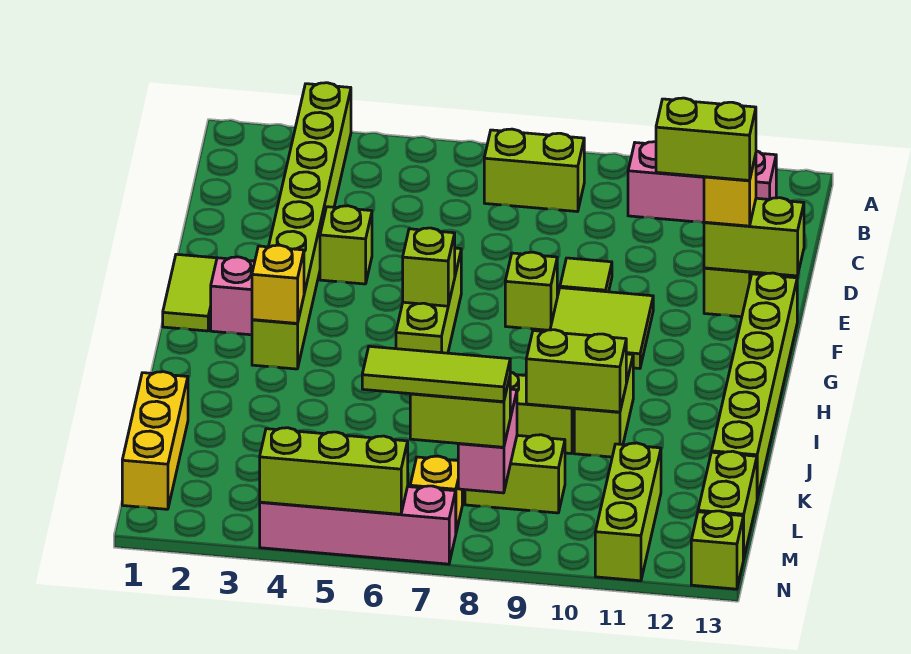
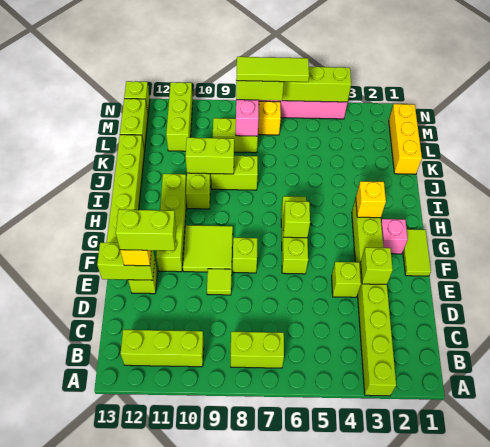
pink brick B10:B12 level 1 -> lime brick B10:B12 level 1
none -> lime brick E3 level 2
none -> lime brick F11:I11 level 1

